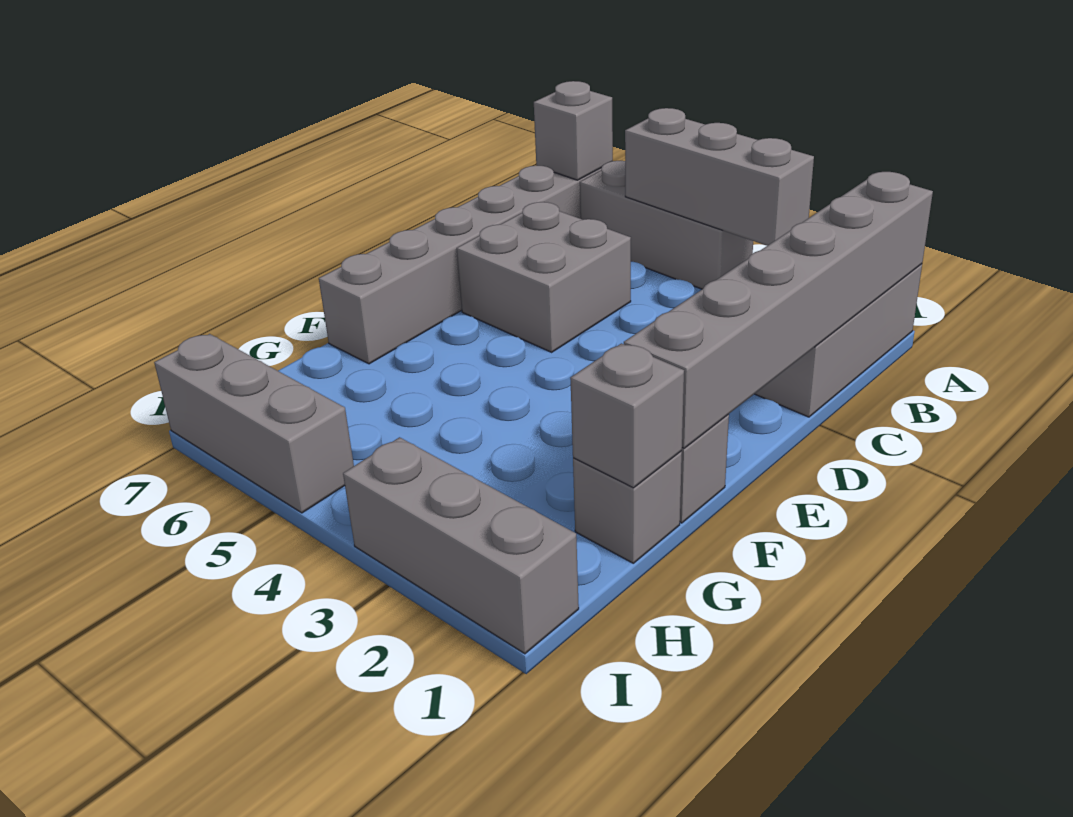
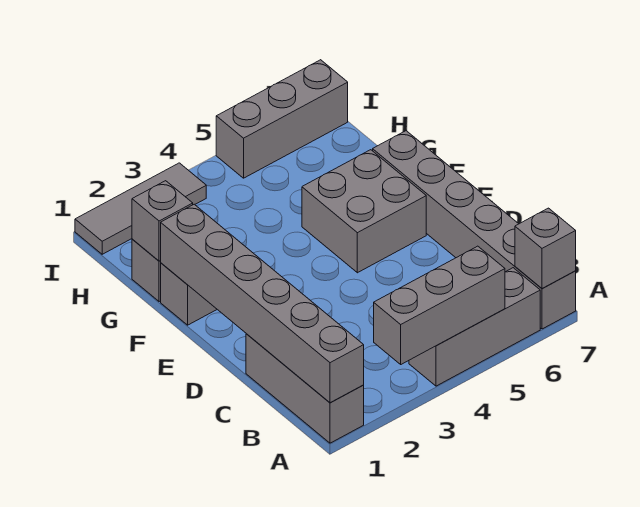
grey brick C5:D6 level 1 -> grey brick E5:F6 level 1
grey brick I1:I3 level 1 -> grey tile I1:I3 level 1

